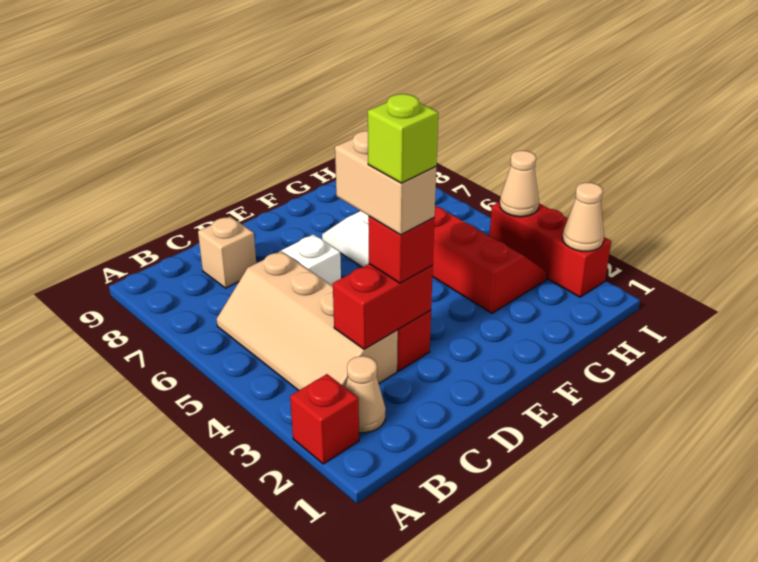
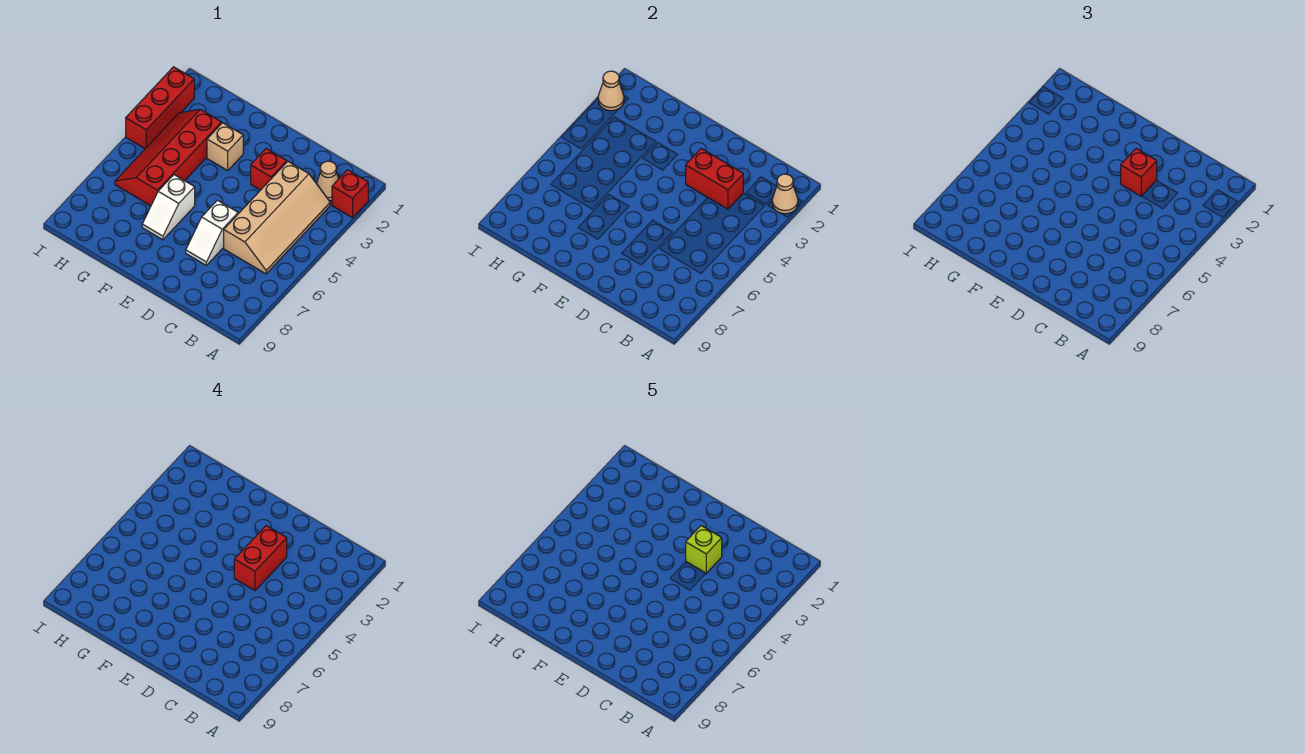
tan brick C8 level 1 -> tan brick F3 level 1
tan brick D3:D4 level 4 -> red brick D3:D4 level 4
tan cone I4 level 2 -> tan cone A2 level 2

